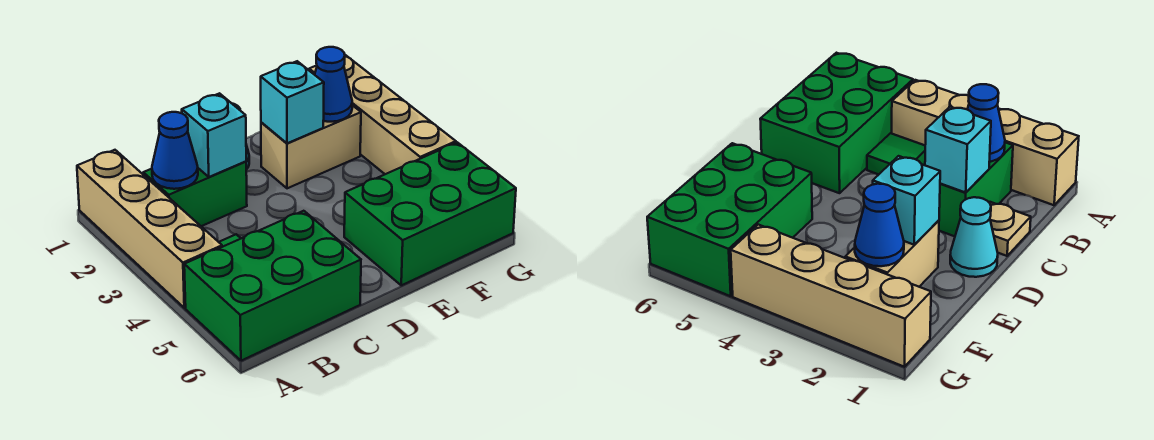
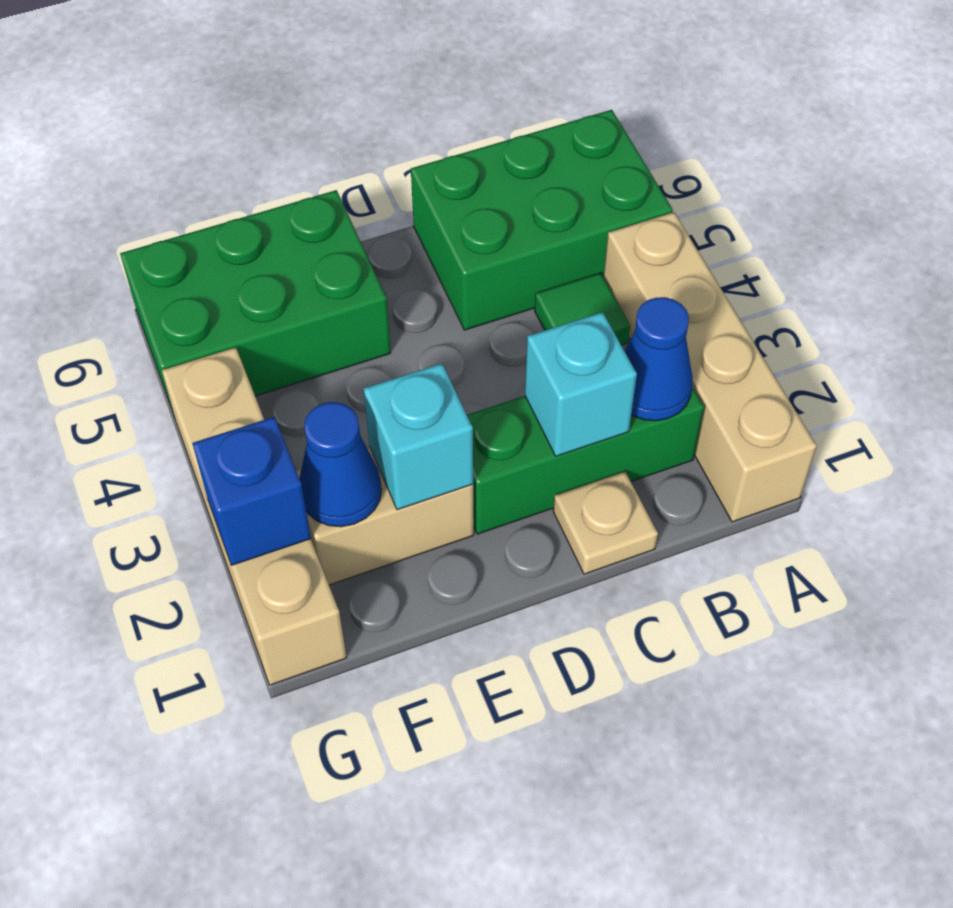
green brick B2:C2 level 1 -> green brick B2:D2 level 1
cyan cone D1 level 1 -> none
none -> blue brick G2 level 2

